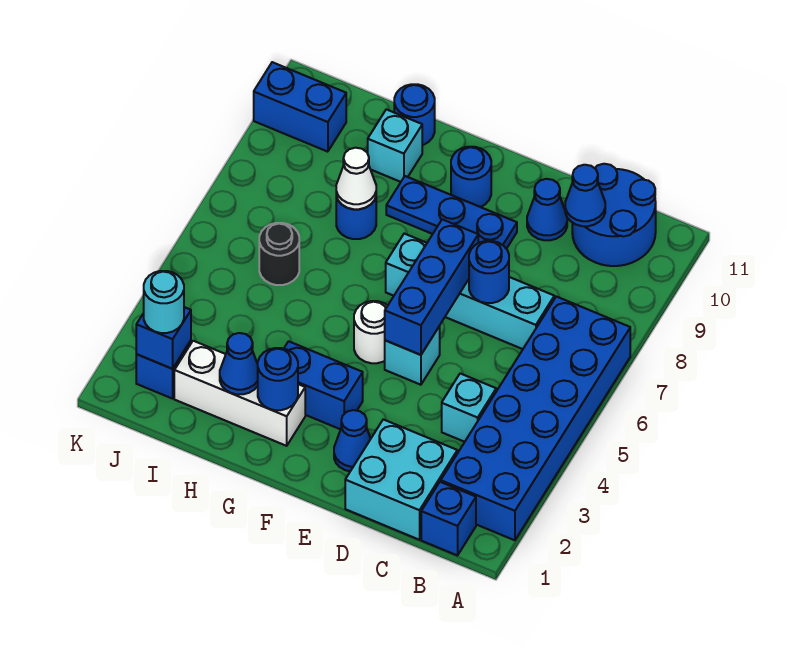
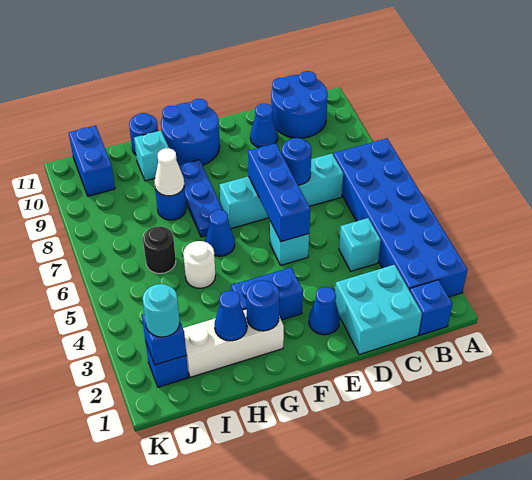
blue cone C10 level 2 -> blue cone G6 level 1
blue plate E9:G9 level 1 -> blue plate G7:G9 level 1
white round brick F5 level 1 -> white round brick H5 level 1
blue round brick F10 level 1 -> blue round brick F10:G11 level 1
blue brick J10:K10 level 1 -> blue brick J10:J11 level 1

